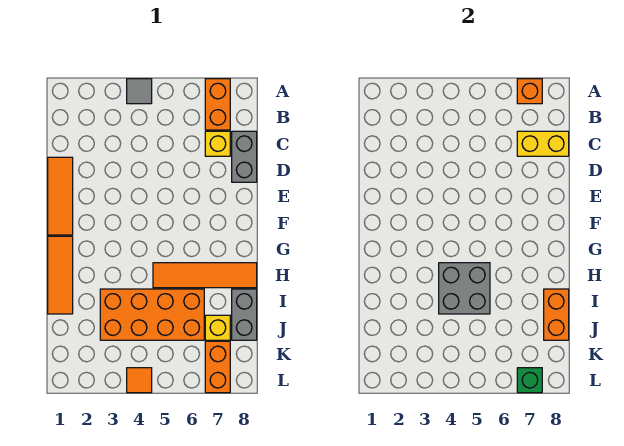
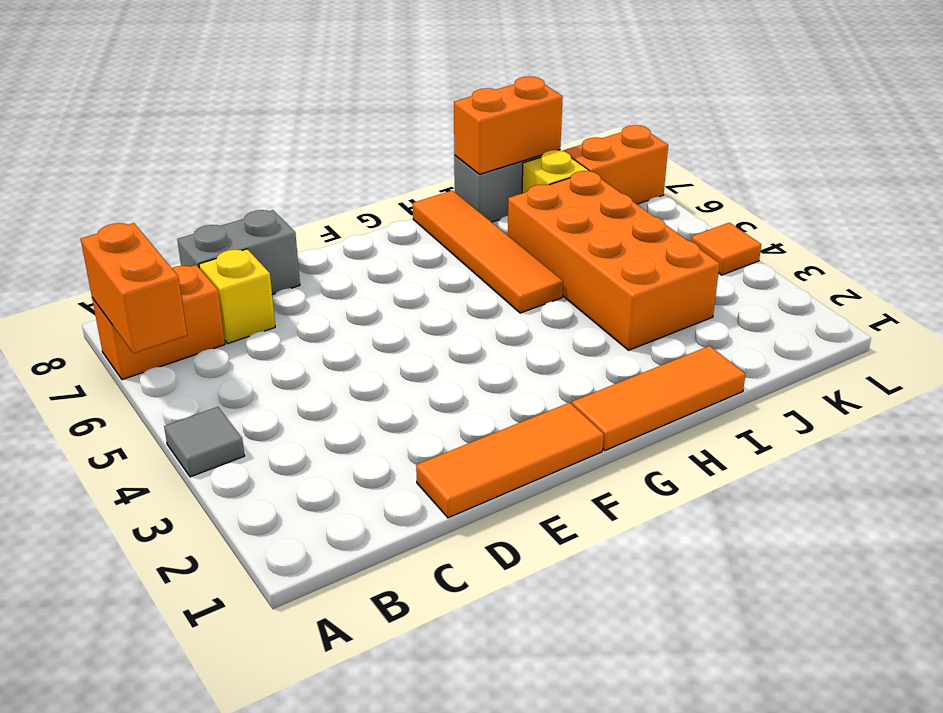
orange brick A7 level 2 -> orange brick A6:A7 level 2
yellow brick C7:C8 level 2 -> none
grey brick H4:I5 level 2 -> none
green brick L7 level 2 -> none

